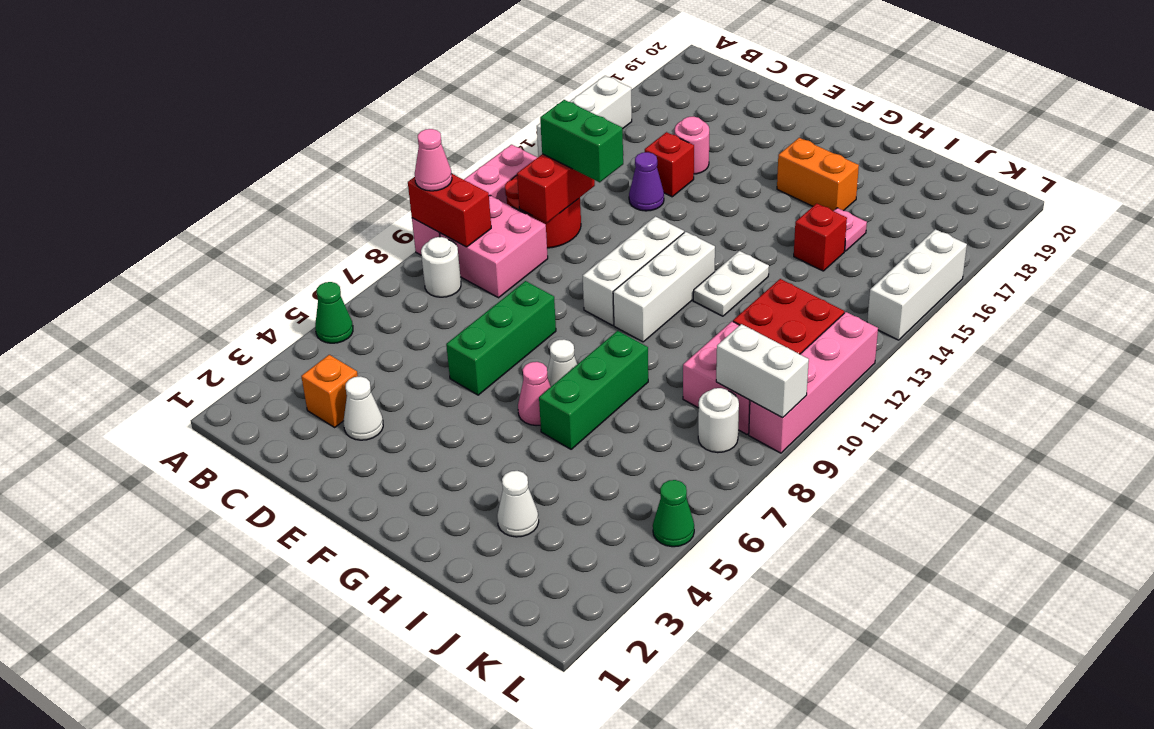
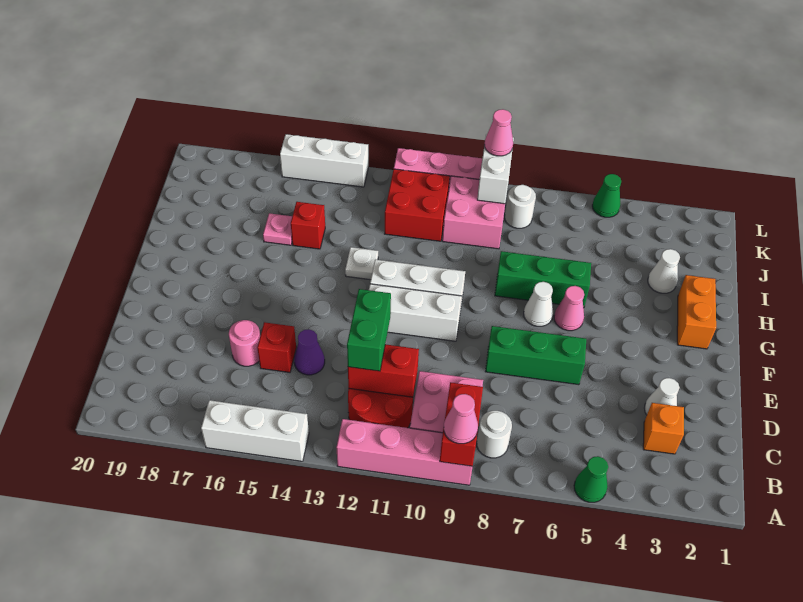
orange brick G17:H17 level 1 -> orange brick G2:H2 level 1
white plate H12:H13 level 1 -> white plate H13 level 1
none -> pink cone L9 level 3

